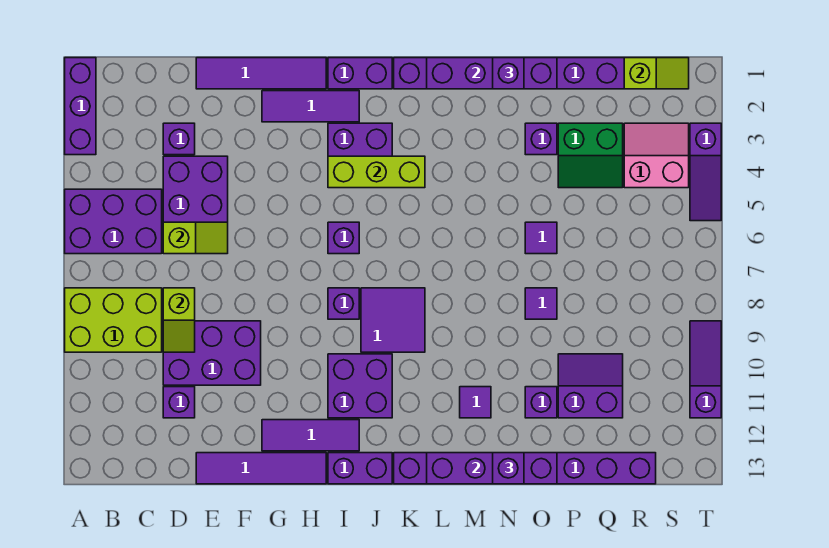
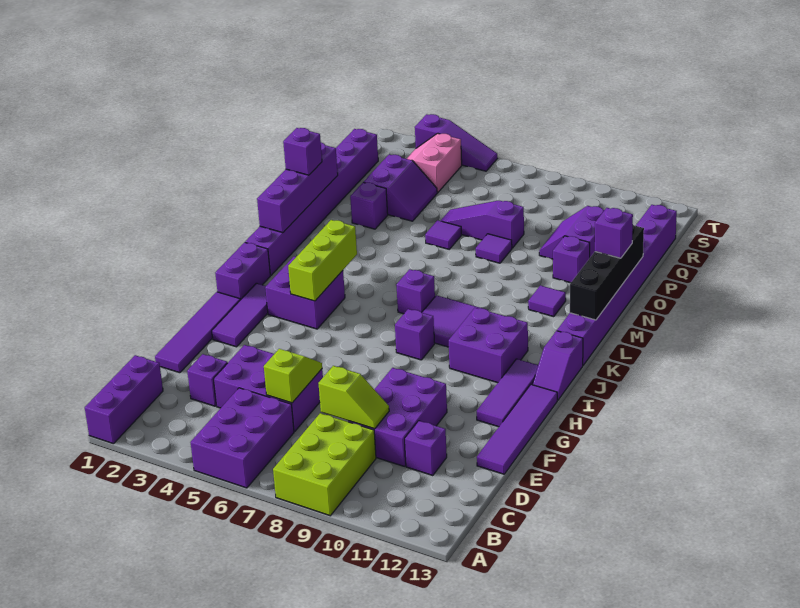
purple brick A1:A3 level 1 -> purple brick A1:C1 level 1
purple brick I6 level 1 -> purple brick K7 level 1
purple brick I13:J13 level 1 -> purple slope I13:J13 level 1 top J
purple brick L13:O13 level 2 -> black brick L13:O13 level 2
green slope P3:Q4 level 1 top 3 -> purple slope P3:Q4 level 1 top 3
lime slope R1:S1 level 2 top R -> none
purple slope T9:T11 level 1 top 11 -> purple slope P6:P8 level 1 top 8

